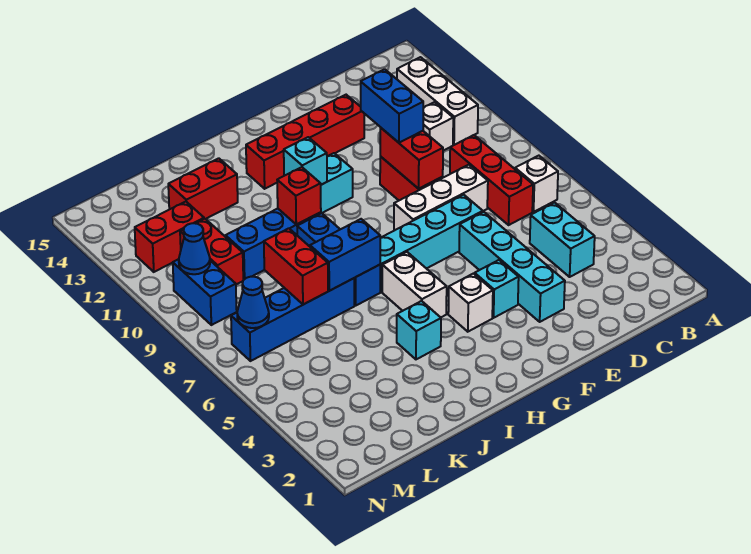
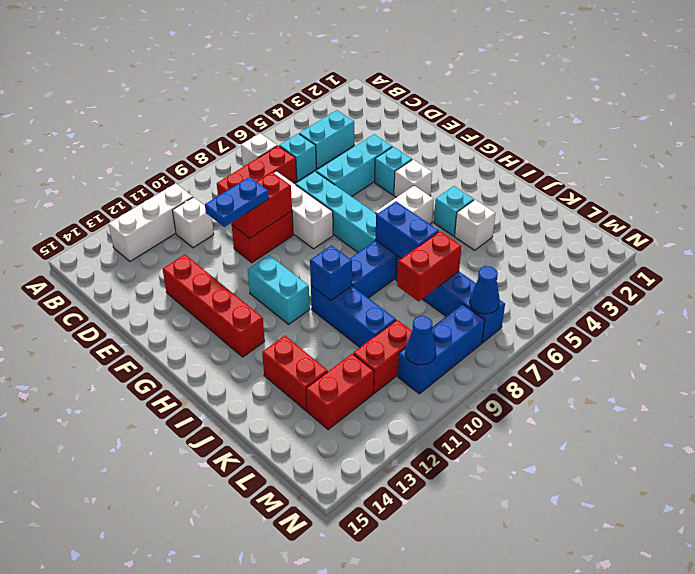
cyan brick E3:E6 level 1 -> cyan brick E4:E6 level 1
blue brick E10:E11 level 3 -> blue plate E10:E11 level 3
cyan brick H11 level 2 -> cyan brick C6 level 1
red brick I10 level 2 -> blue brick I10 level 2
none -> white brick J4 level 1
red brick L12:M12 level 1 -> red brick L12:L13 level 1
blue brick M9:M10 level 1 -> blue brick M8:M10 level 1

